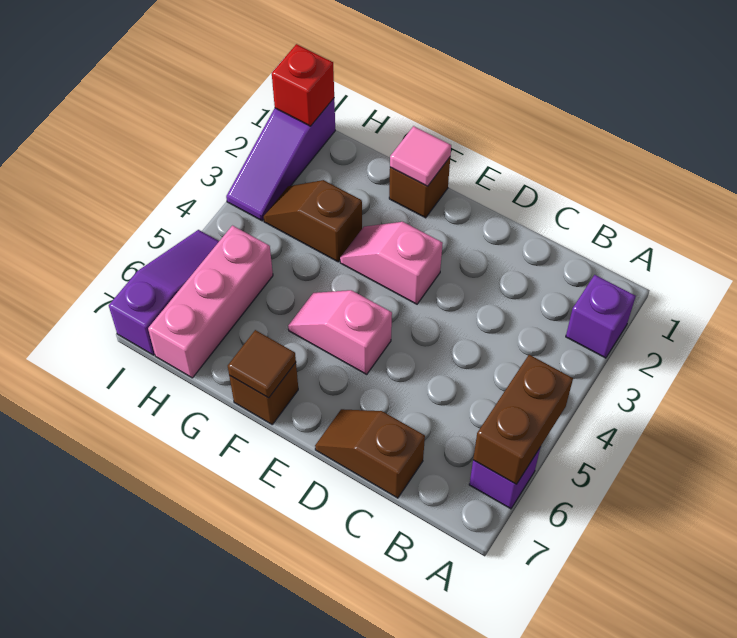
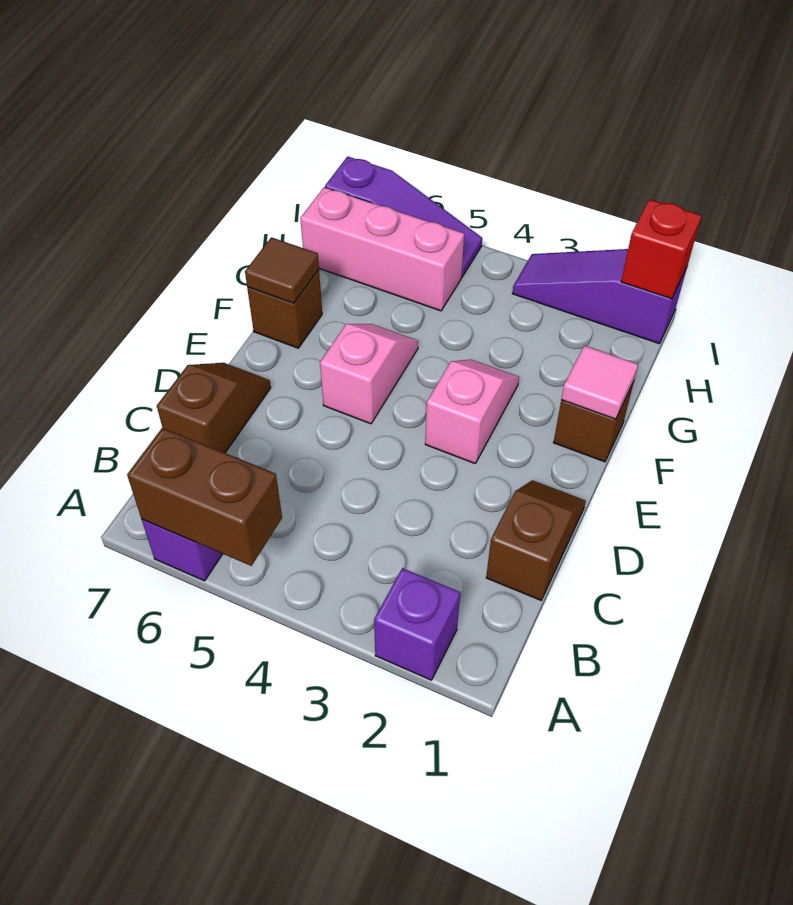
brown slope G3:H3 level 1 top G -> brown slope C1:D1 level 1 top C

